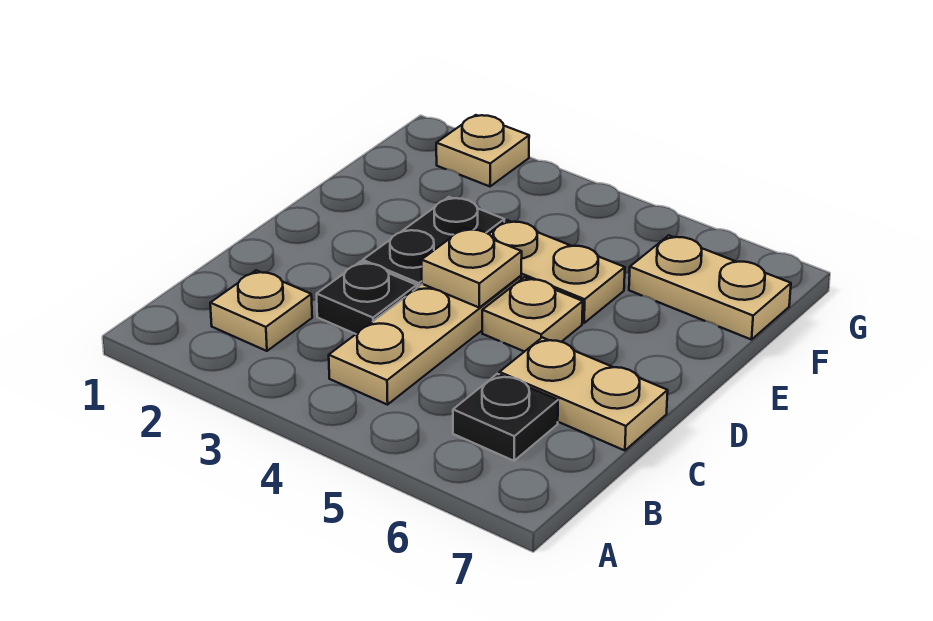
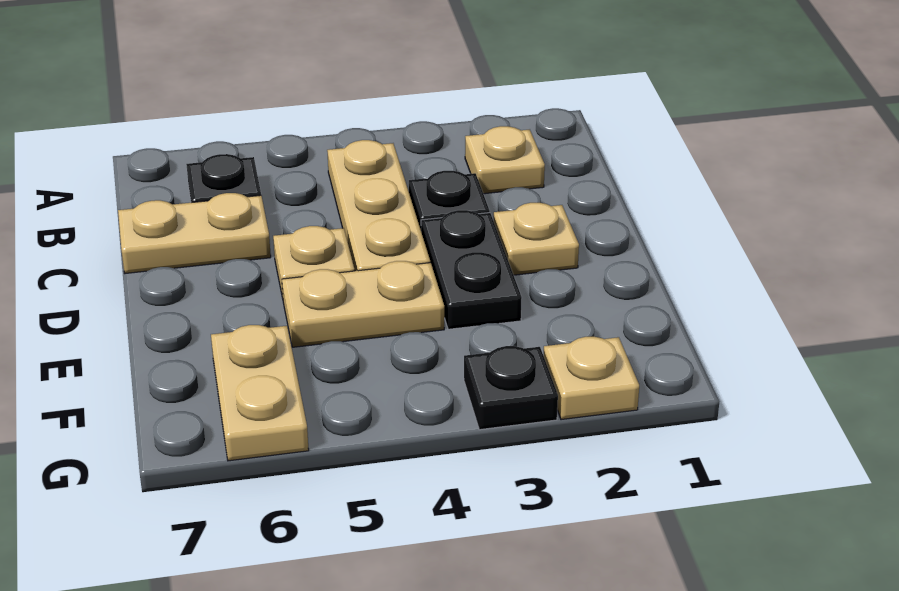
tan plate D4 level 2 -> tan plate D2 level 1
tan plate F6:F7 level 1 -> tan plate F6:G6 level 1
none -> black plate G3 level 1

